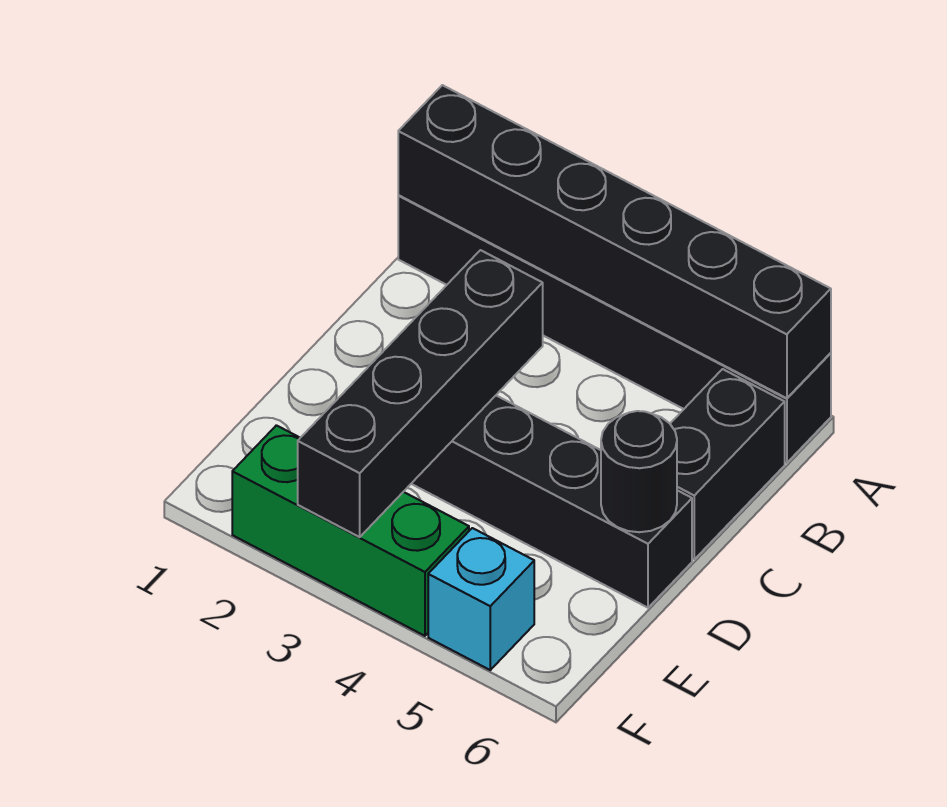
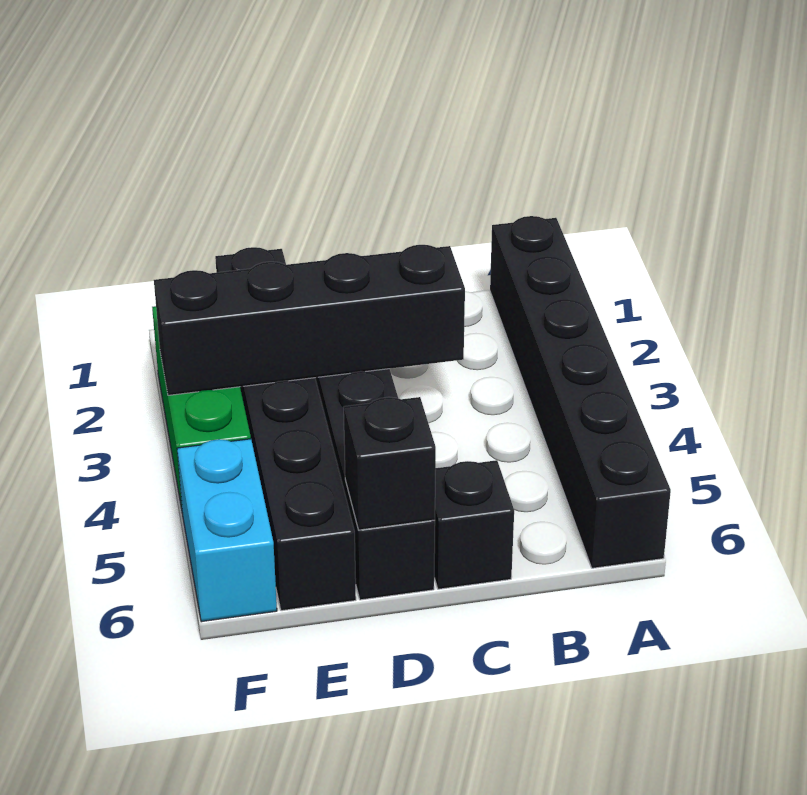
black brick A1:A6 level 2 -> black brick E1:E6 level 1
black brick B6:C6 level 1 -> black brick C6 level 1
black round brick D6 level 2 -> black brick D6 level 2
cyan brick F5 level 1 -> cyan brick F5:F6 level 1

